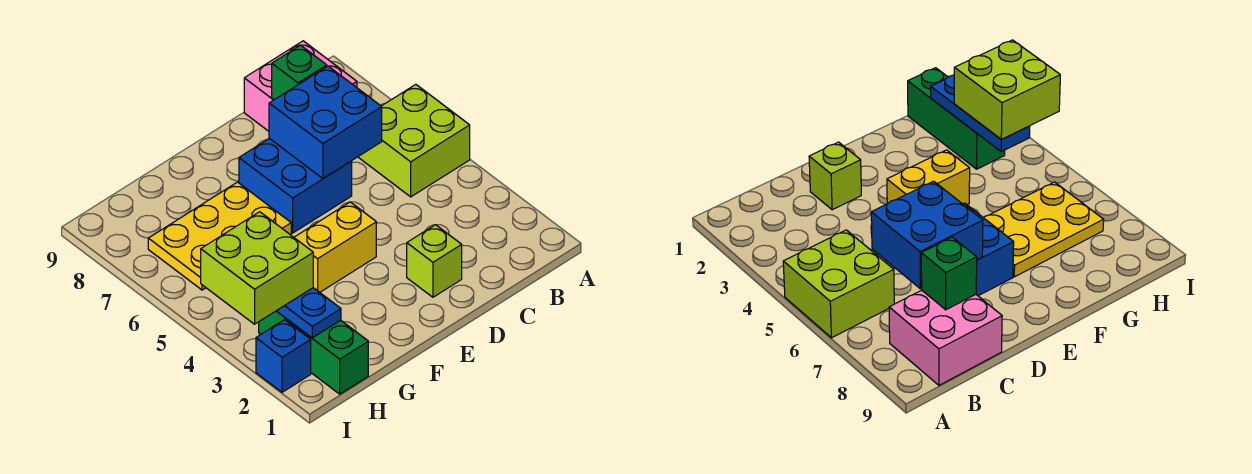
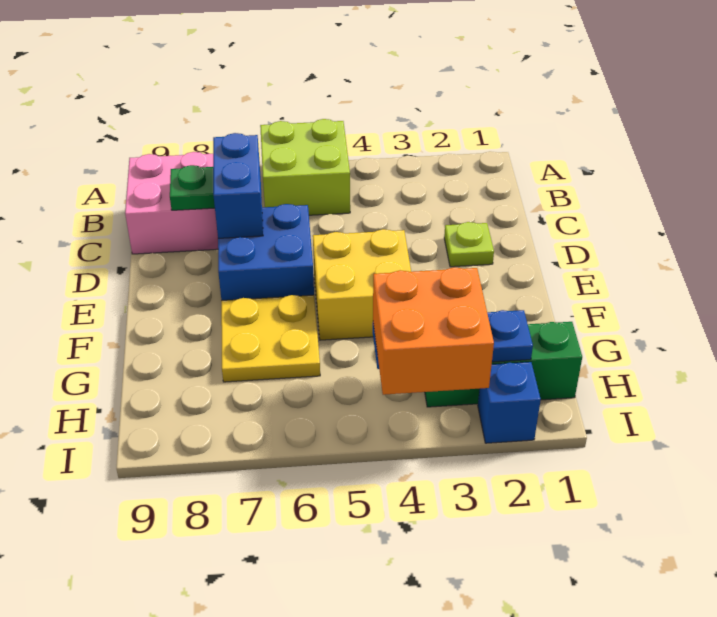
blue brick C6:D7 level 2 -> blue brick C7:D7 level 2
green brick C8 level 2 -> green plate C8 level 2
lime brick D2 level 1 -> lime plate D2 level 1
yellow brick E4:F4 level 1 -> yellow brick E4:F5 level 1
yellow plate F6:H7 level 1 -> yellow plate F6:G7 level 1
lime brick H3:I4 level 3 -> orange brick H3:I4 level 3

